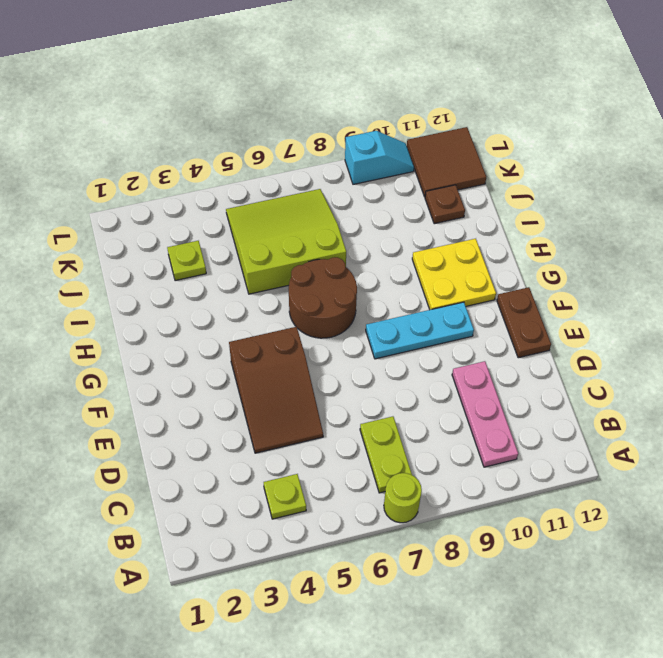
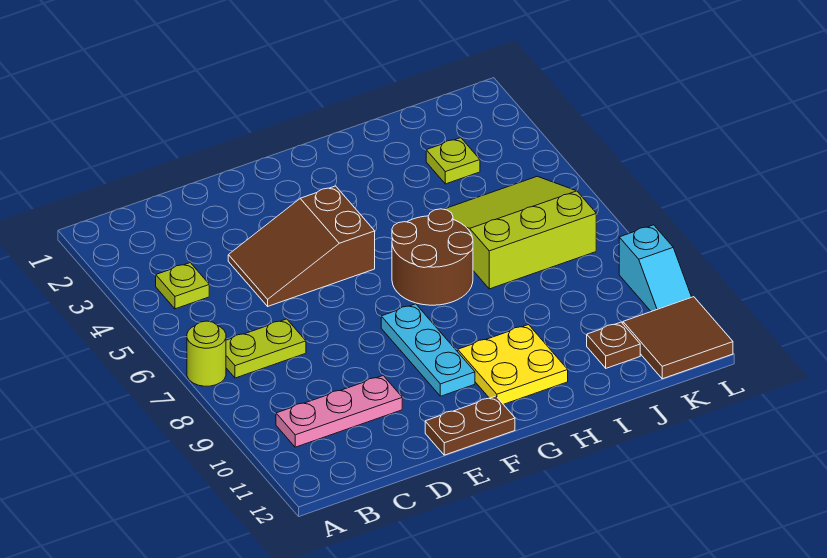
lime slope I5:K7 level 1 top I -> lime slope I5:K7 level 1 top 7

